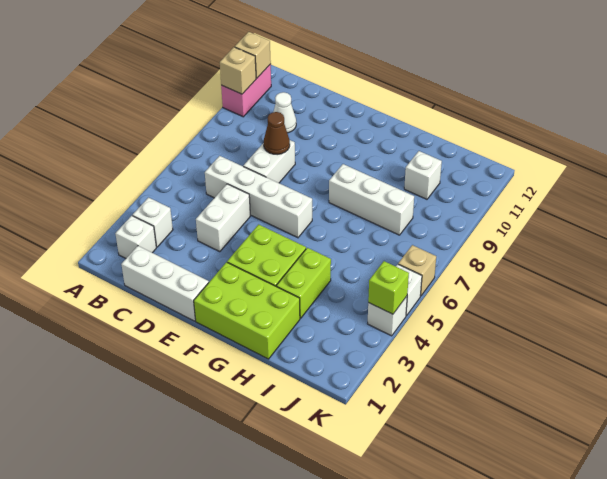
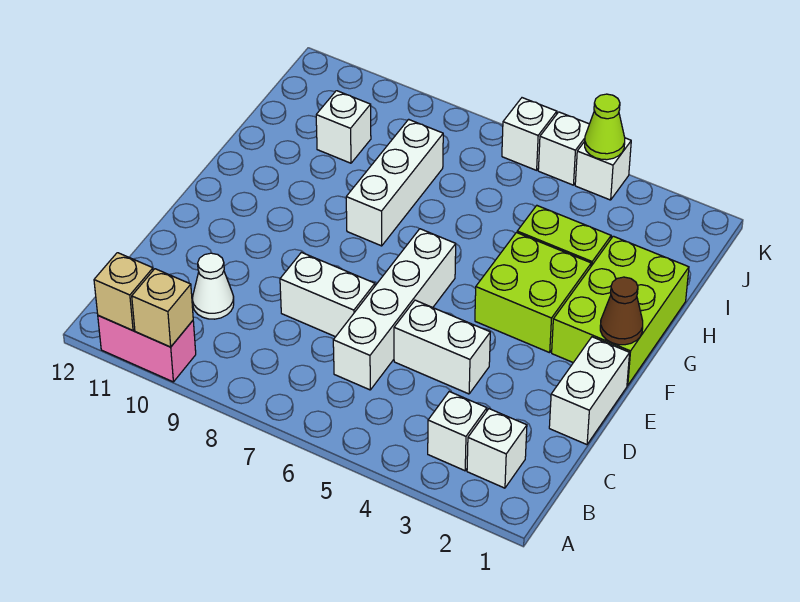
white brick C1:E1 level 1 -> white brick D1:E1 level 1
brown cone D8 level 2 -> brown cone F1 level 2
lime brick K4 level 2 -> lime cone K4 level 2
tan brick K6 level 1 -> white brick K6 level 1

